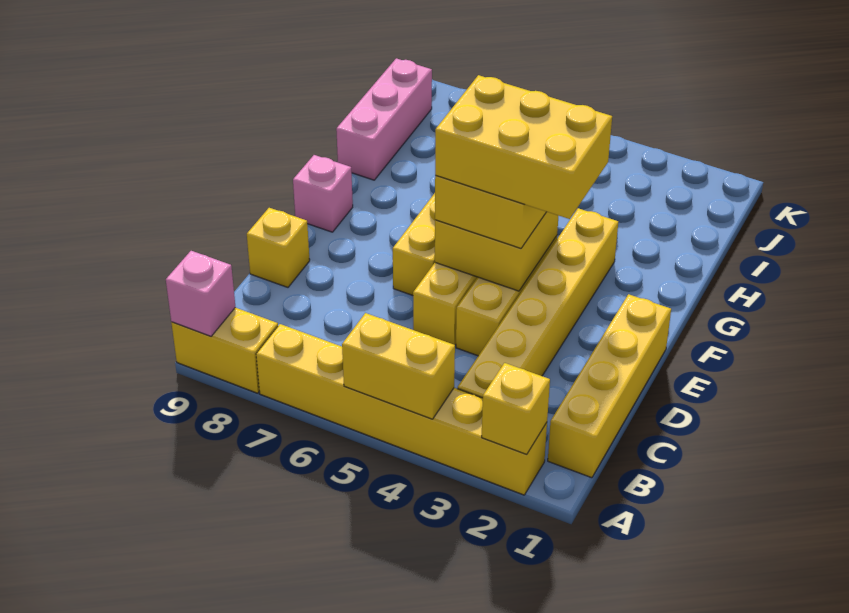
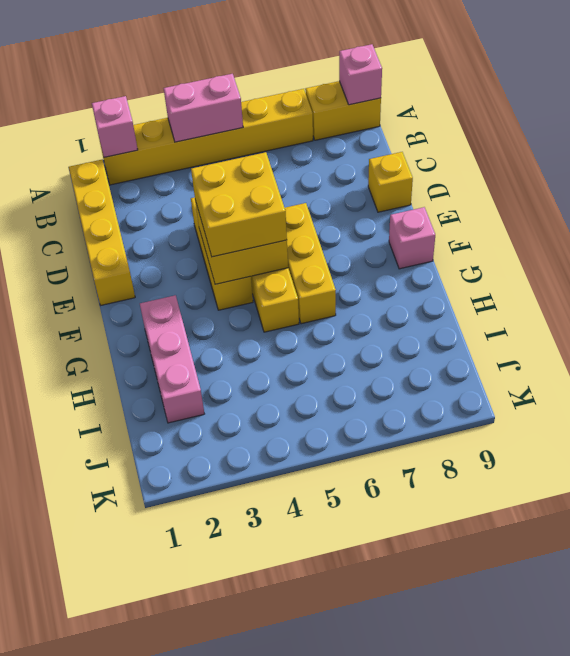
yellow brick A2 level 2 -> pink brick A2 level 2
yellow brick A4:A5 level 2 -> pink brick A4:A5 level 2
yellow brick B3:G3 level 1 -> none
yellow brick E3:F5 level 4 -> none
pink brick H9:J9 level 1 -> pink brick G2:I2 level 1

